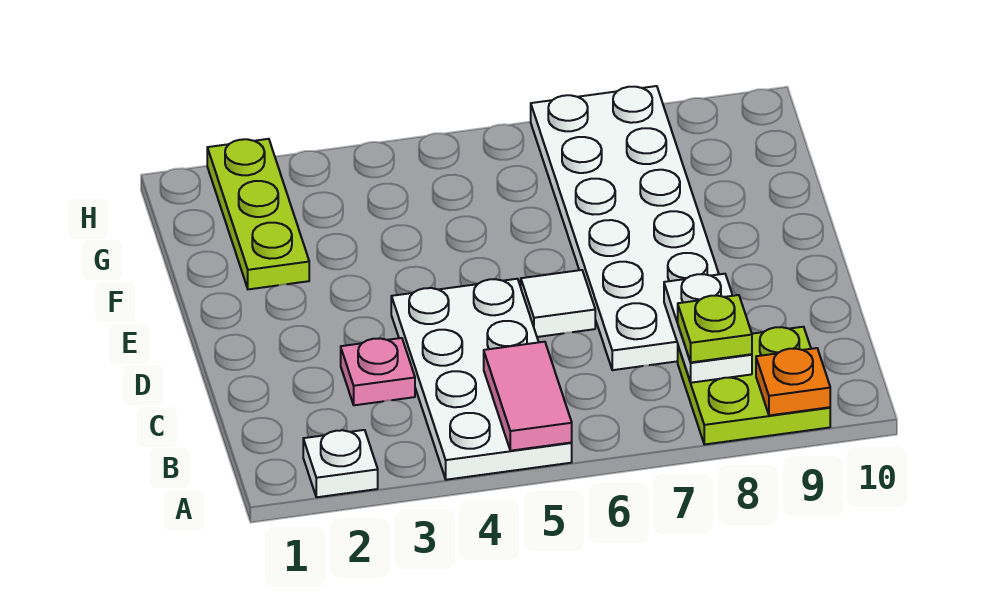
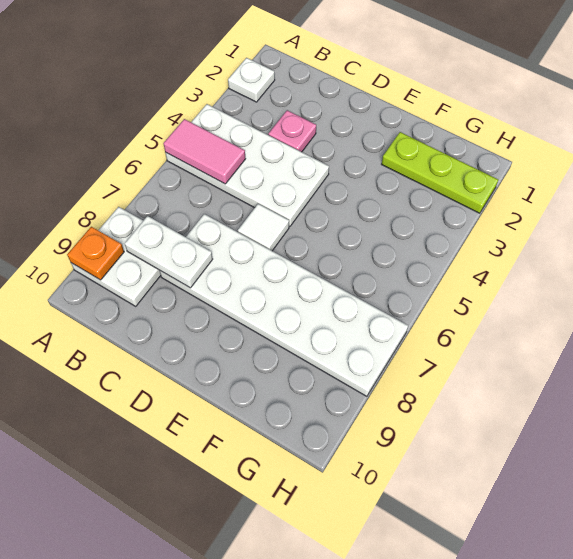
lime plate A8:B9 level 1 -> white plate A8:B9 level 1
lime plate B8 level 3 -> none

